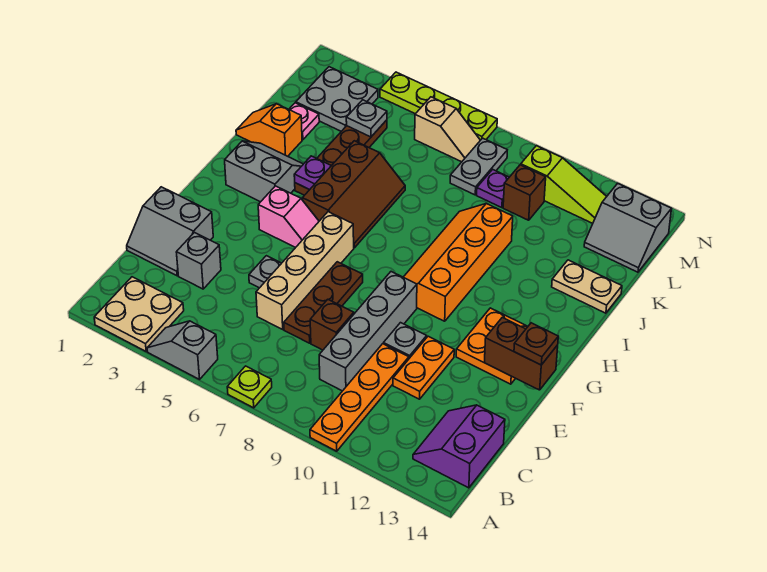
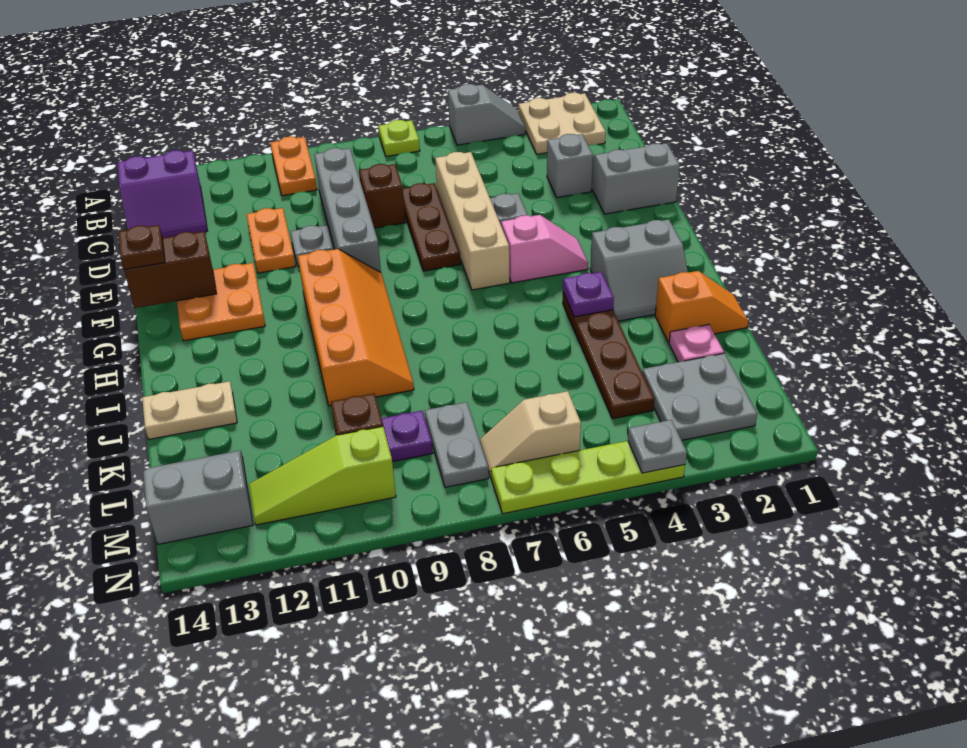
orange plate A10:D10 level 1 -> orange plate A10:B10 level 1
purple slope B13:C14 level 1 top 14 -> purple slope B13:C14 level 1 top B
pink slope G4:G5 level 1 top 4 -> pink slope G4:G5 level 1 top 5
brown slope H5:J6 level 1 top 5 -> none
grey plate L4 level 2 -> grey plate N4 level 2

